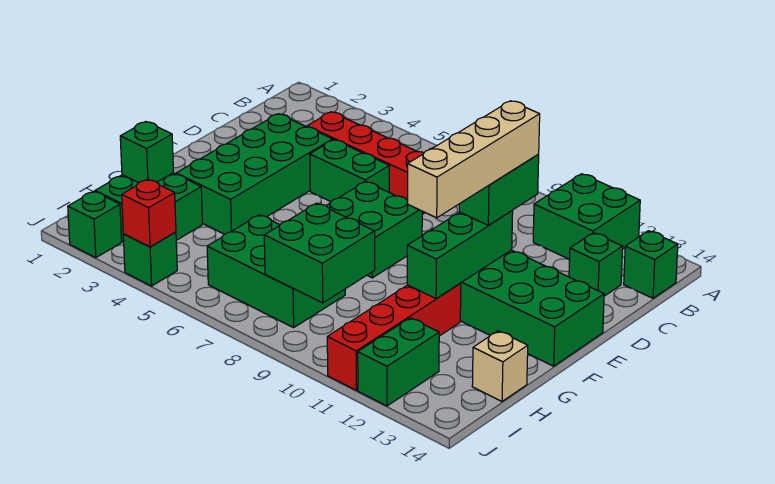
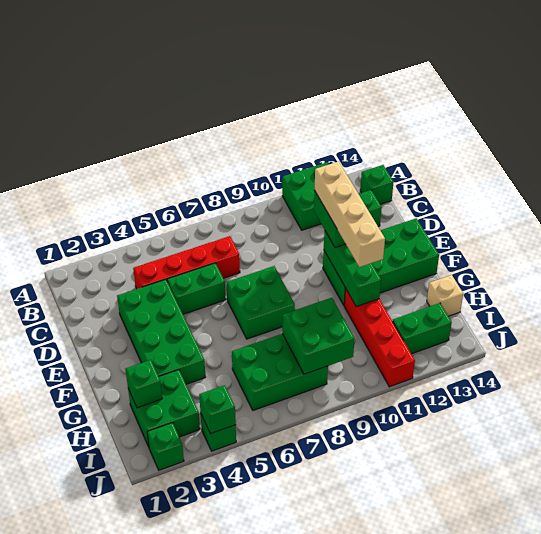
green brick I12:J12 level 1 -> green brick I12:I13 level 1
red brick J4 level 2 -> green brick J4 level 2

